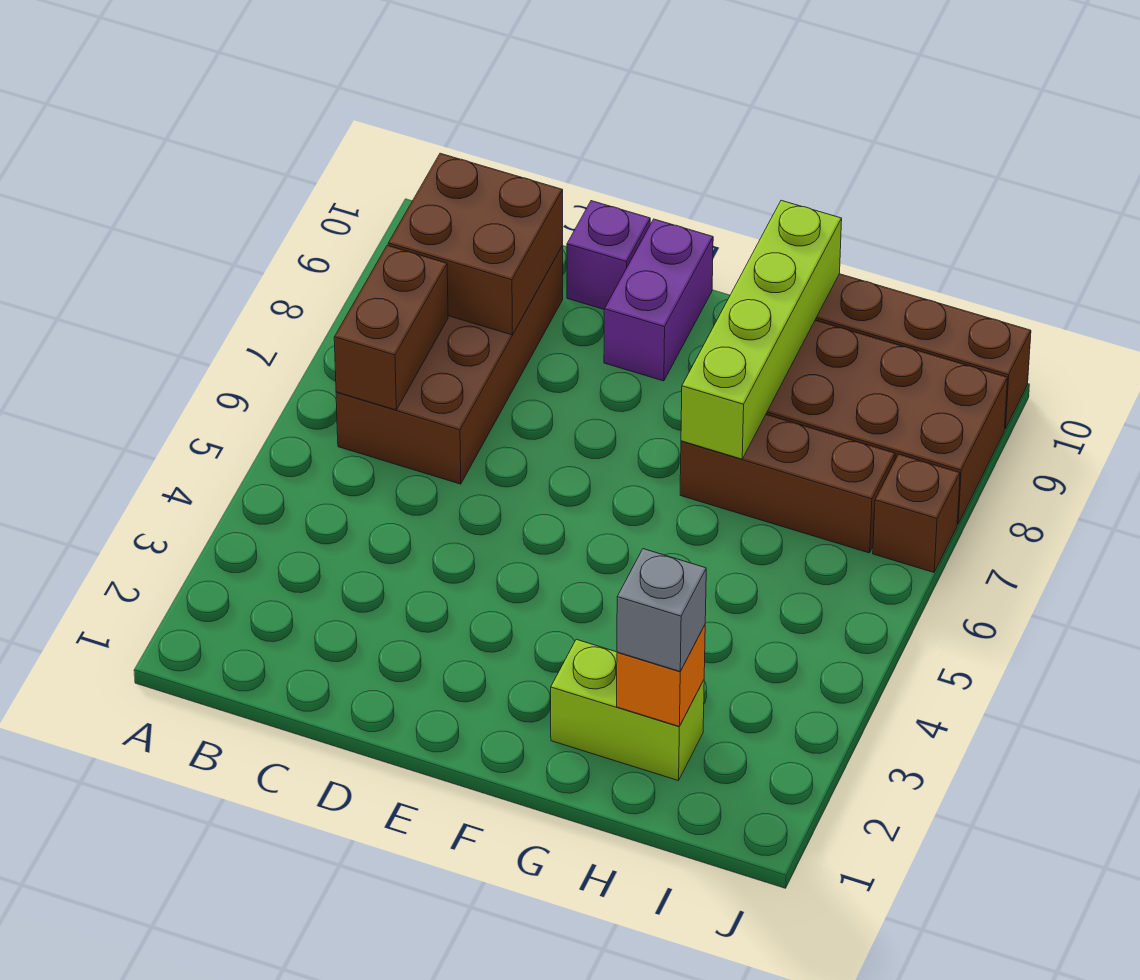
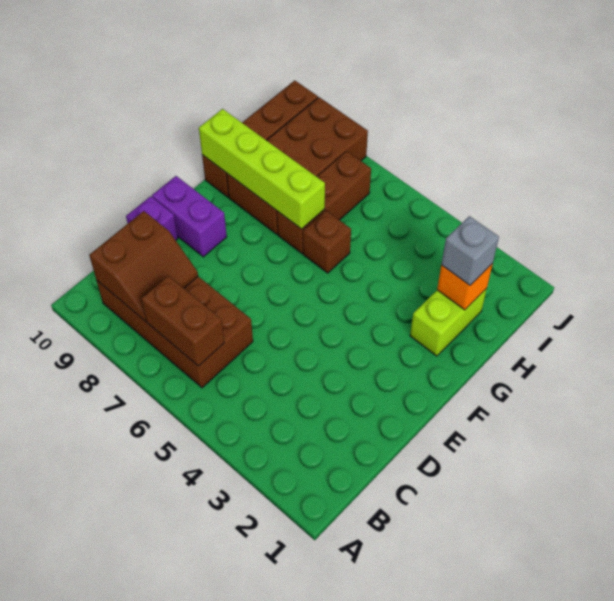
brown brick B8:C9 level 2 -> brown slope B8:C9 level 2 top 9
brown brick J7 level 1 -> brown brick G6 level 1

